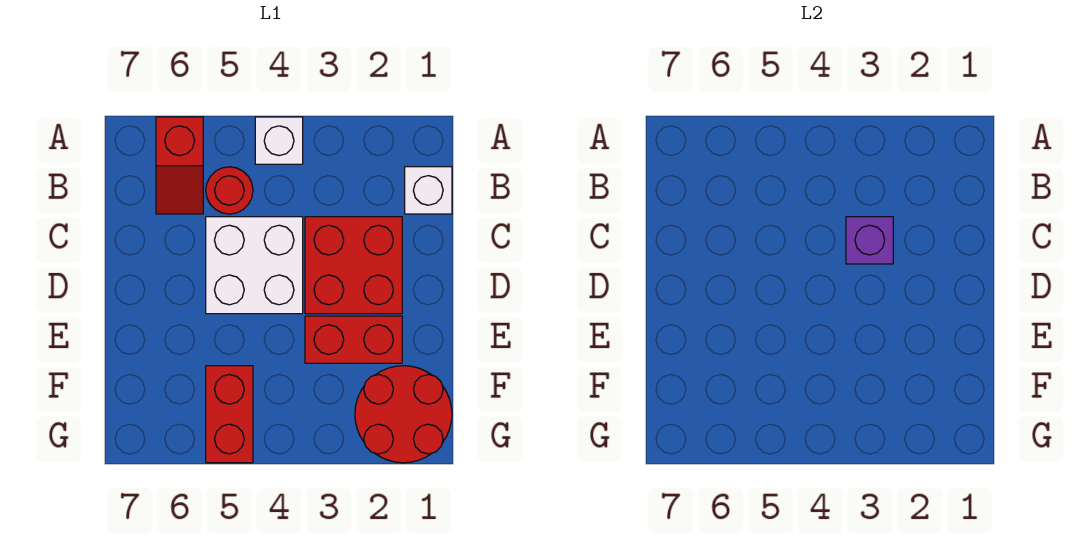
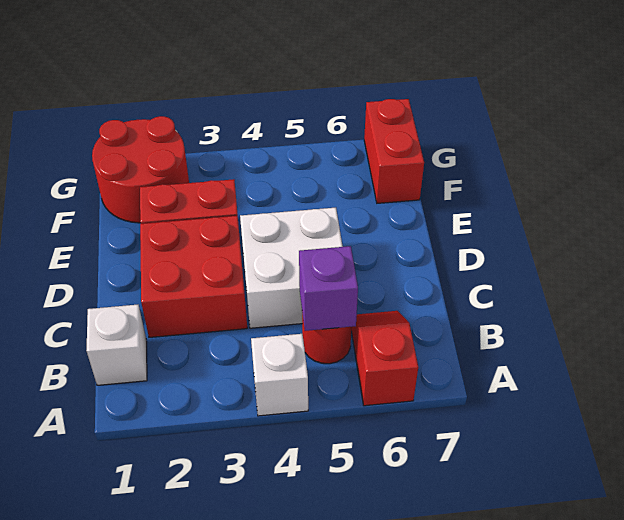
purple brick C3 level 2 -> purple brick B5 level 2
red brick F5:G5 level 1 -> red brick F7:G7 level 1

